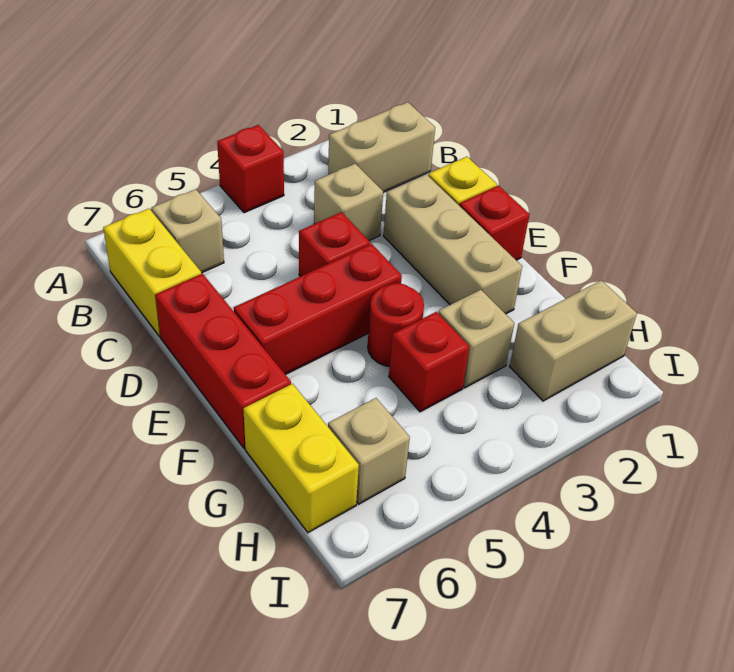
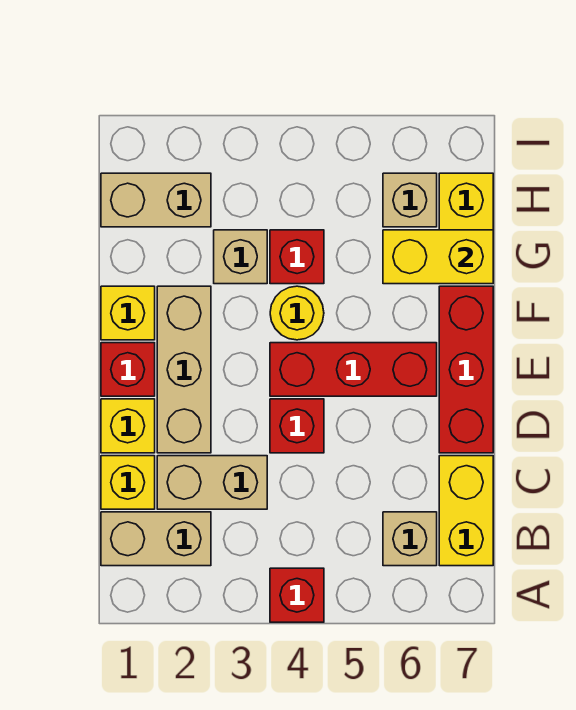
none -> yellow brick C1 level 1
tan brick C3 level 1 -> tan brick C2:C3 level 1
none -> yellow brick F1 level 1
red round brick F4 level 1 -> yellow round brick F4 level 1
none -> yellow brick G6:G7 level 2

